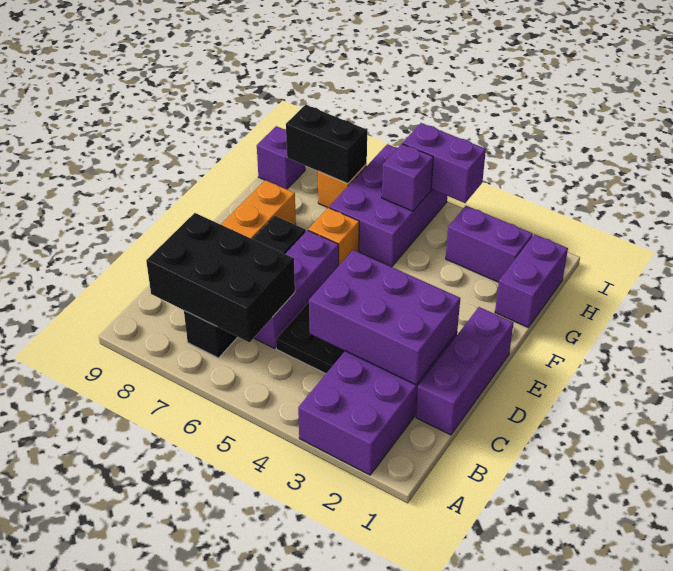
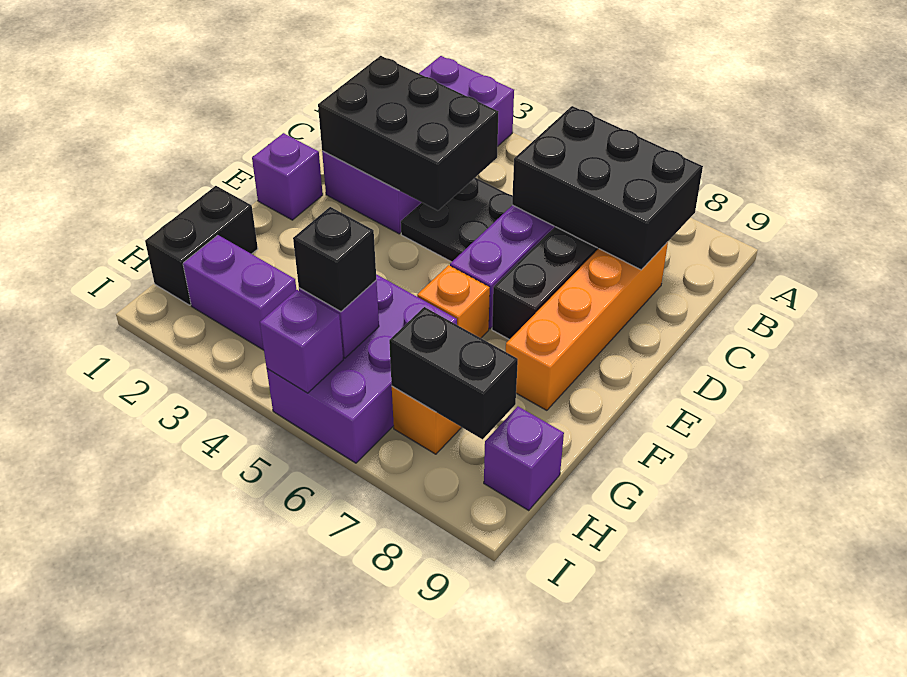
purple brick C1:E1 level 1 -> purple brick E1 level 1
purple brick C2:D4 level 2 -> black brick C2:D4 level 2
purple brick G1:H1 level 1 -> black brick G1:H1 level 1
none -> black brick H5 level 3
purple brick I4:I5 level 2 -> purple brick I5 level 2

